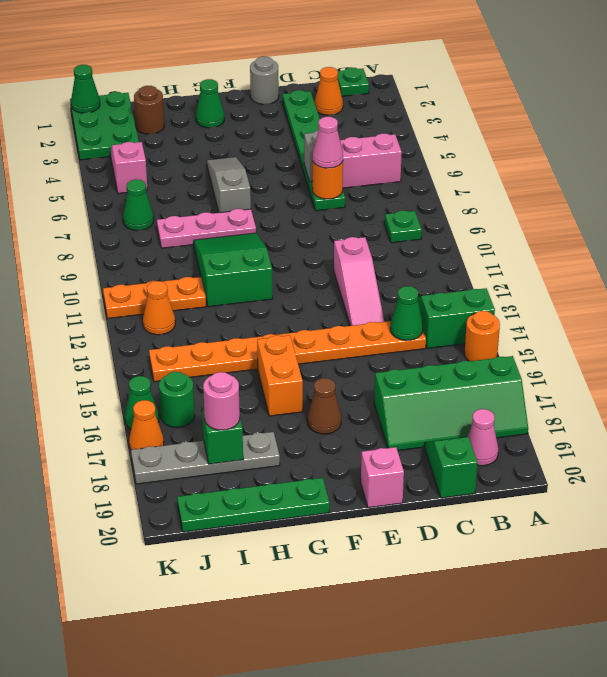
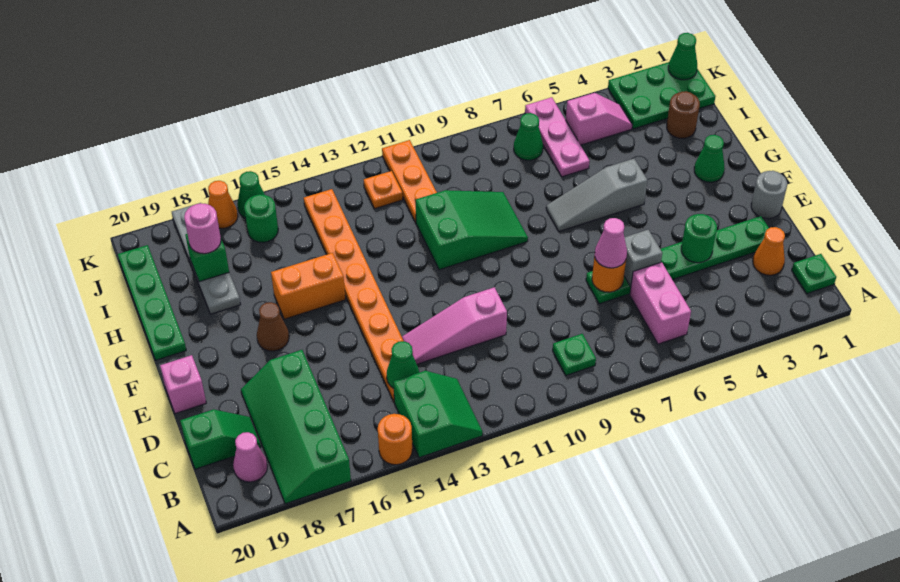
none -> green round brick D4 level 2
grey slope G5:G7 level 1 top 7 -> grey slope G5:G7 level 1 top 5
pink plate G8:I8 level 1 -> pink plate I6:K6 level 1
orange cone J12 level 1 -> orange plate J12 level 1

